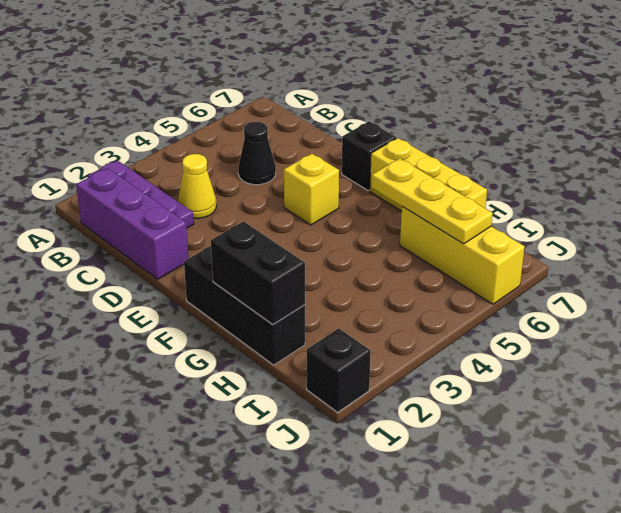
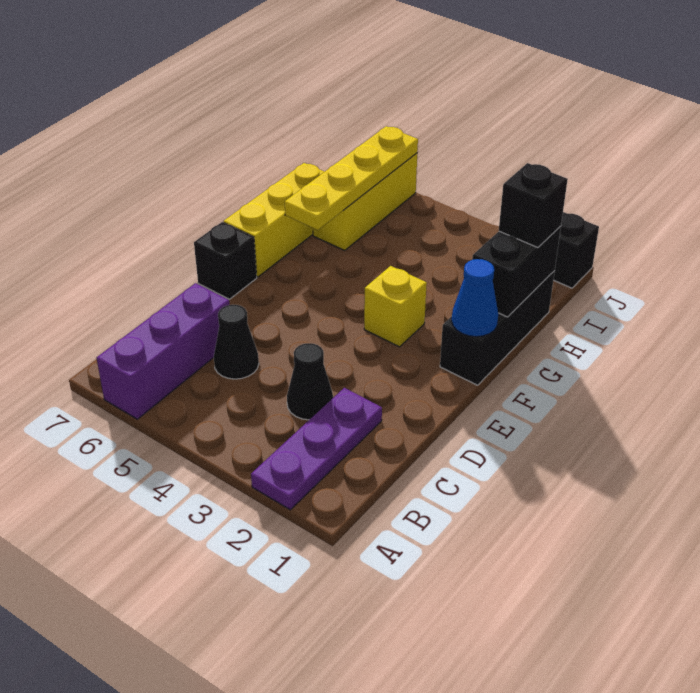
purple brick B1:D1 level 1 -> purple brick A6:C6 level 1
yellow cone C3 level 1 -> black cone C3 level 1
yellow brick E5 level 1 -> yellow brick F3 level 1
none -> blue cone F1 level 2
yellow plate G6:I6 level 2 -> yellow plate G6:J6 level 2
none -> black brick H1 level 3

